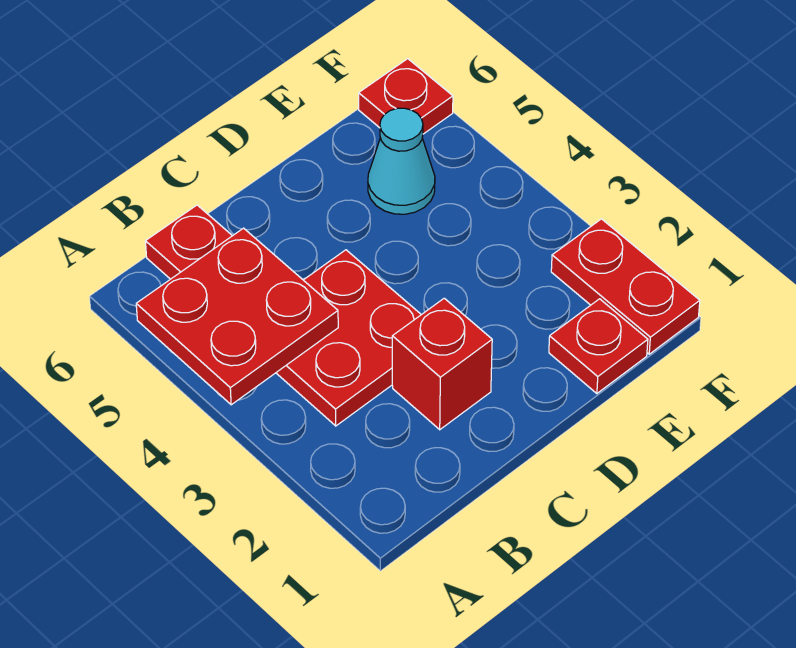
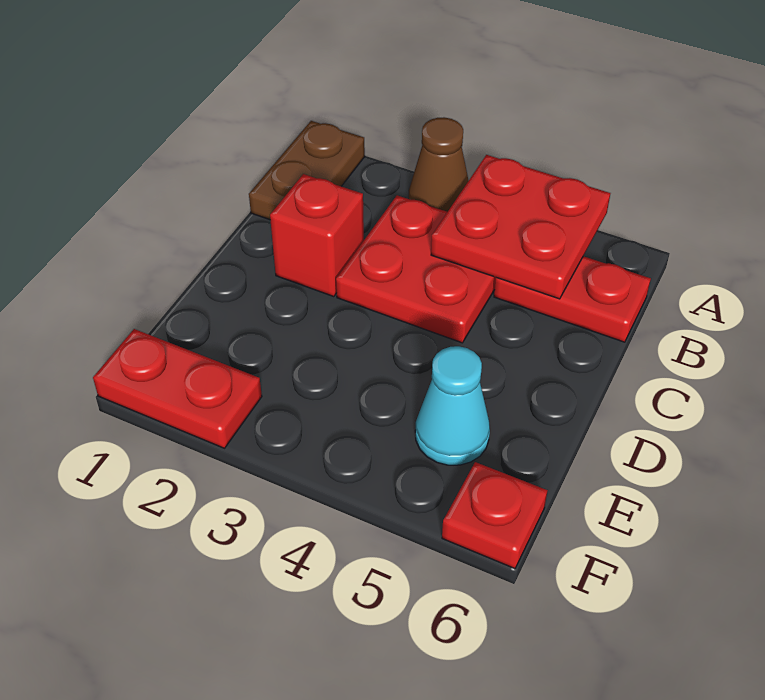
none -> brown plate A1:B1 level 1
none -> brown cone A3 level 1
red plate E1 level 1 -> none

